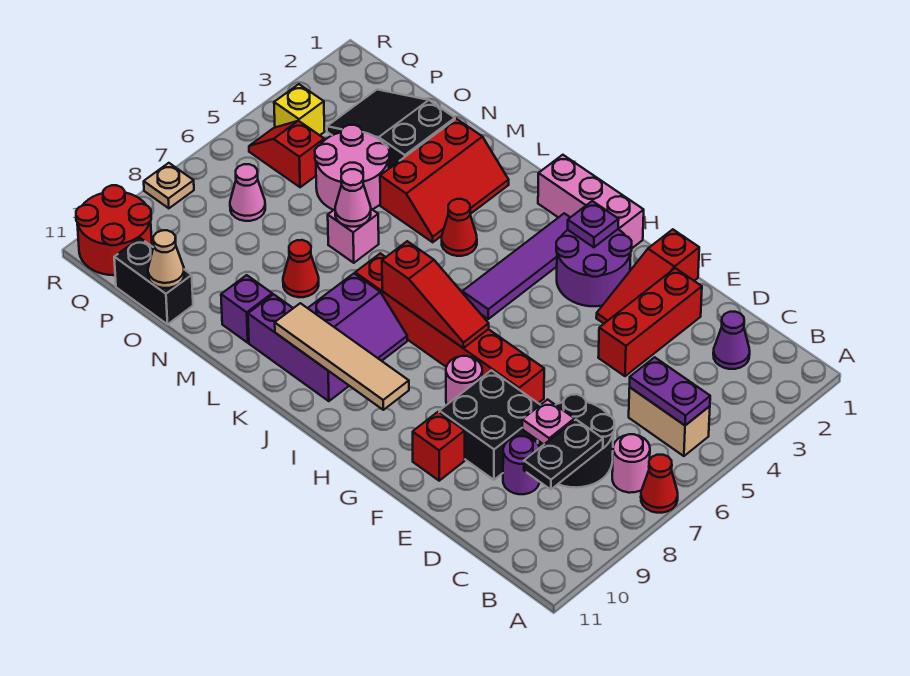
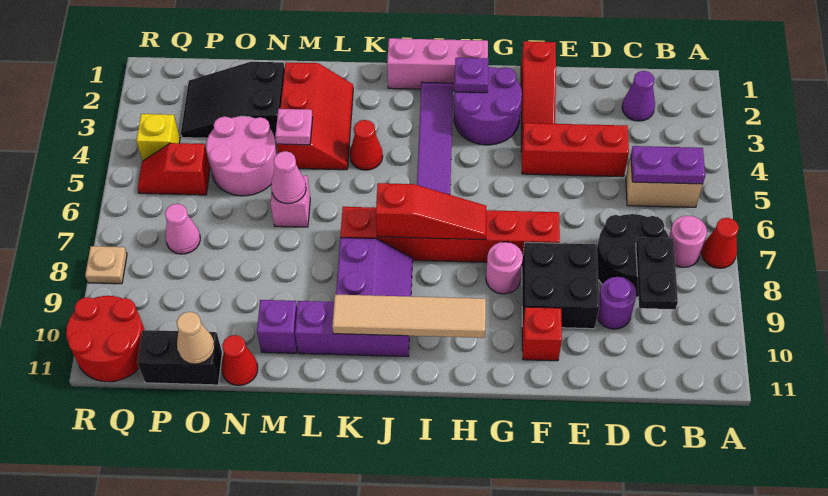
pink plate D8 level 2 -> pink plate M4 level 2
red brick E2:E4 level 1 -> red brick D4:F4 level 1
red cone M8 level 1 -> red cone N11 level 1

